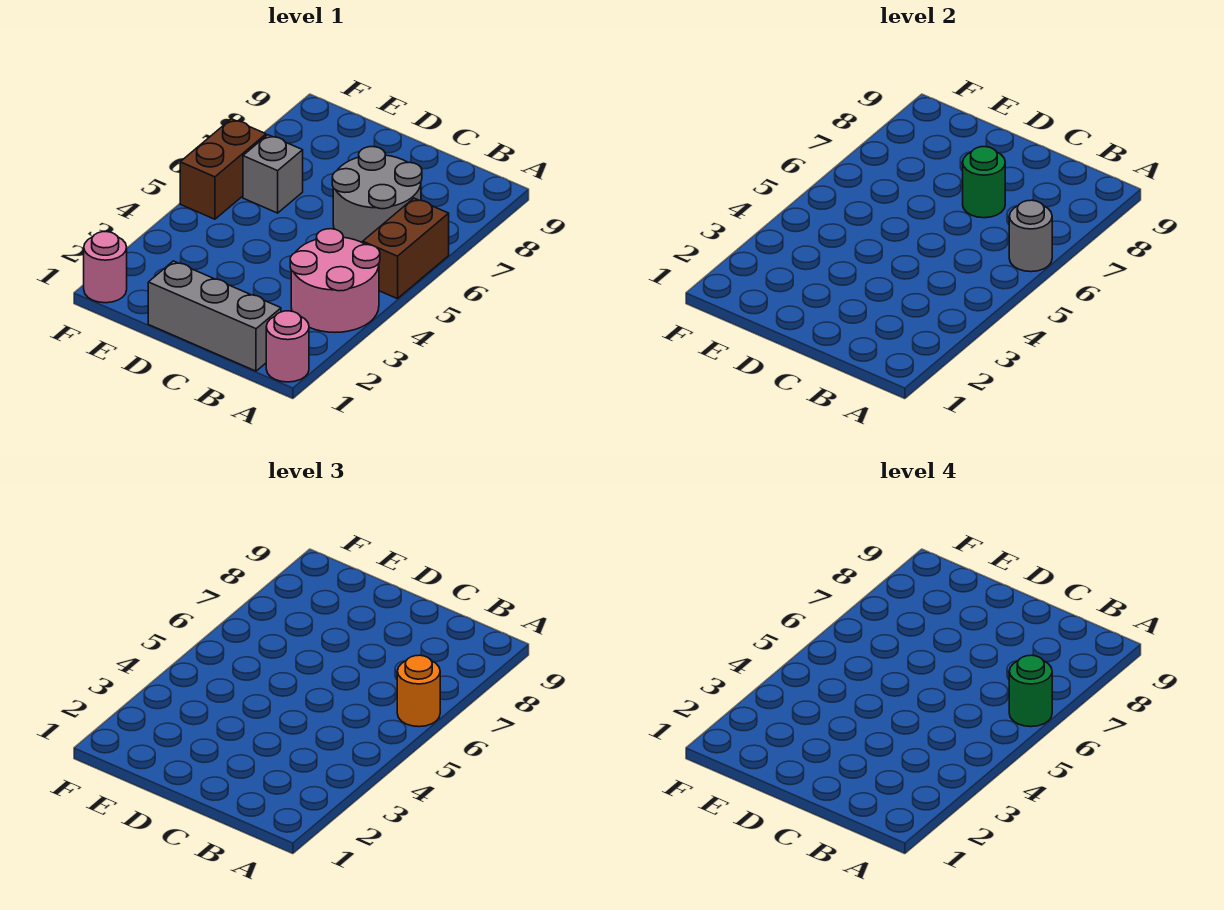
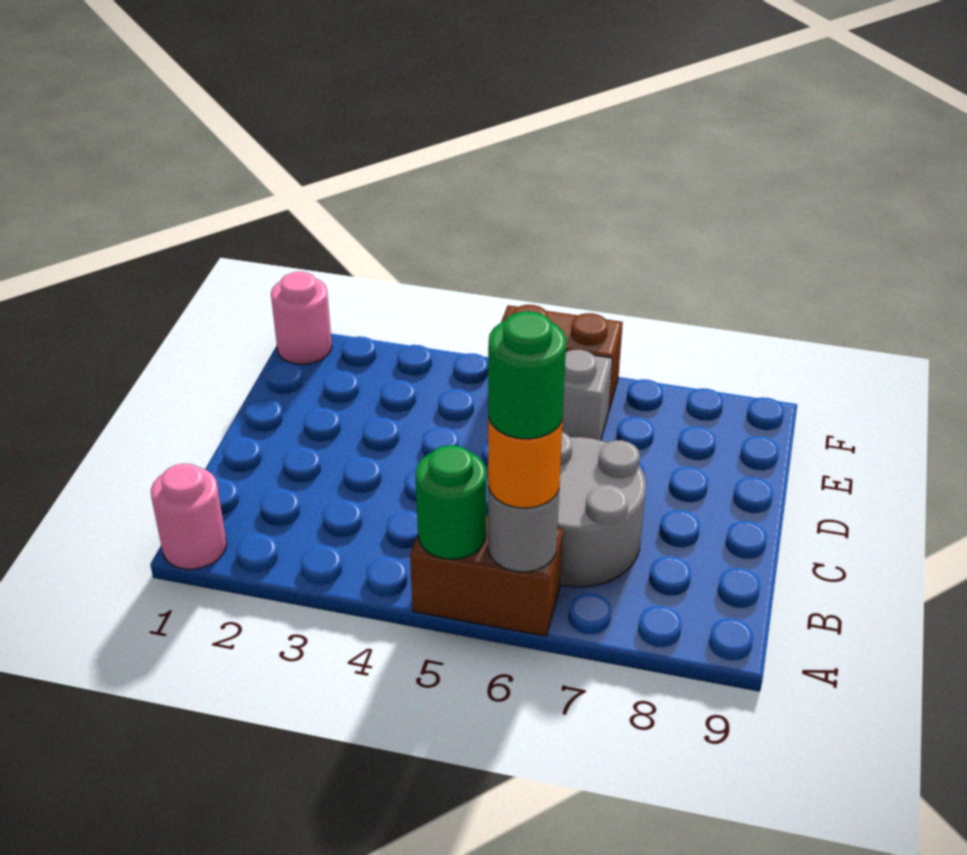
pink round brick A3:B4 level 1 -> none
grey brick B1:D1 level 1 -> none
green round brick C7 level 2 -> green round brick A5 level 2

